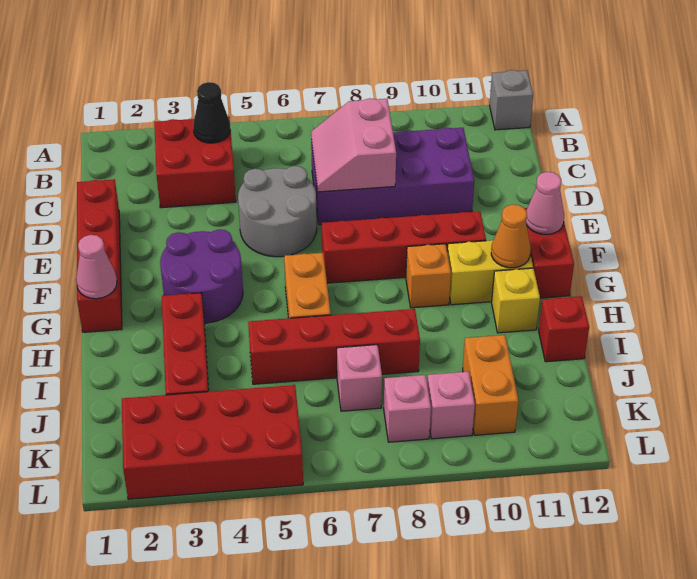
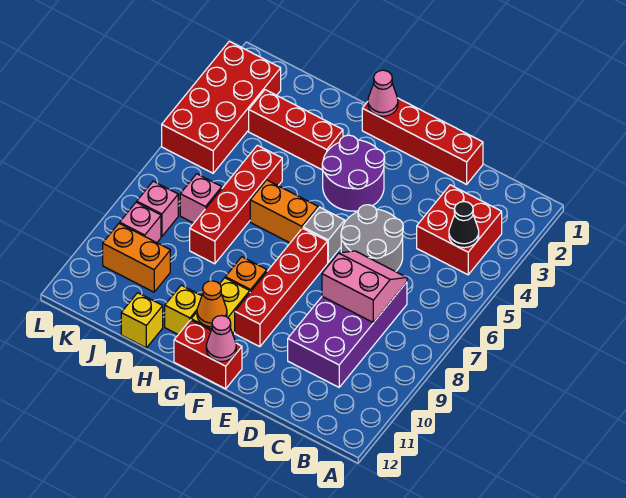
grey brick A12 level 1 -> grey brick F6 level 1
red brick I12 level 1 -> yellow brick I12 level 1

